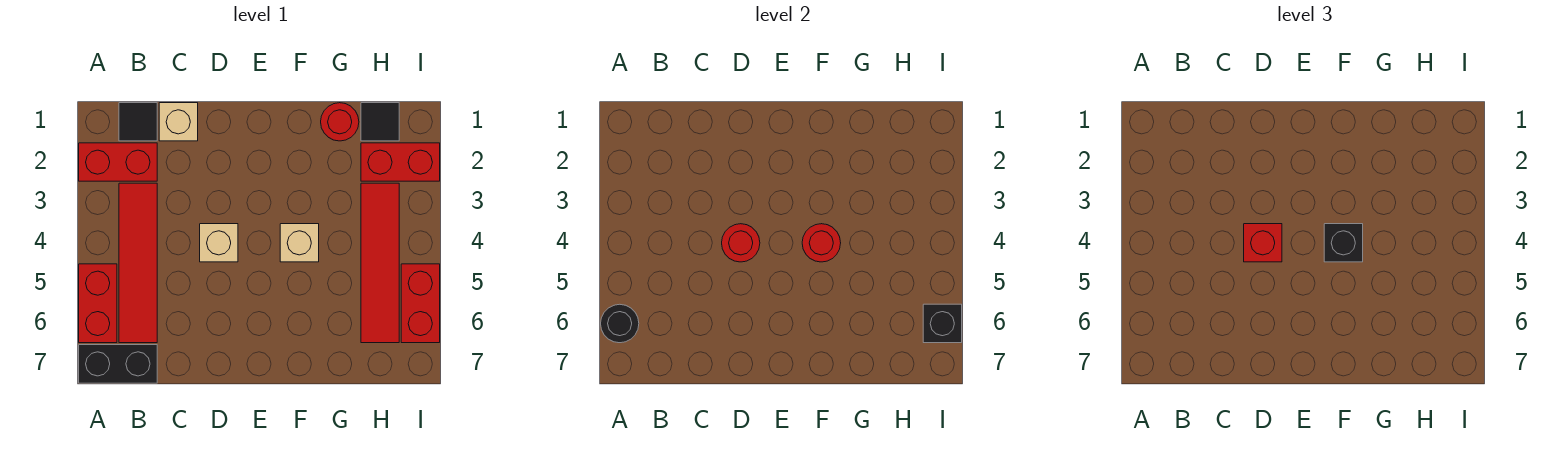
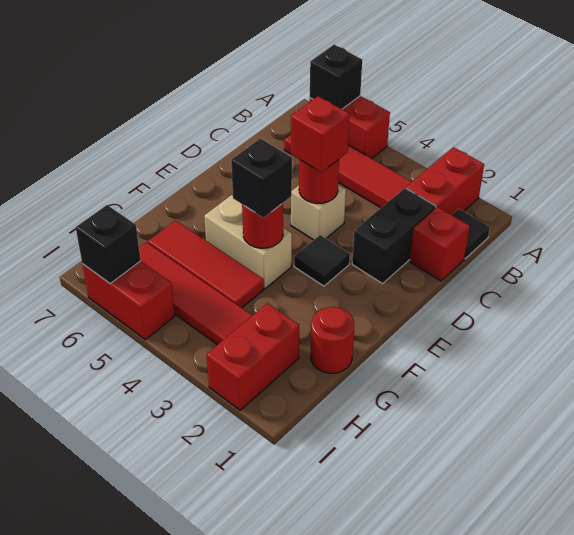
black round brick A6 level 2 -> black brick A6 level 2
black brick A7:B7 level 1 -> black brick C2:D2 level 1
tan brick C1 level 1 -> red brick C1 level 1
tan brick F4 level 1 -> tan brick F4:F5 level 1
none -> red tile G4:G6 level 1
black tile H1 level 1 -> black tile E3 level 1

